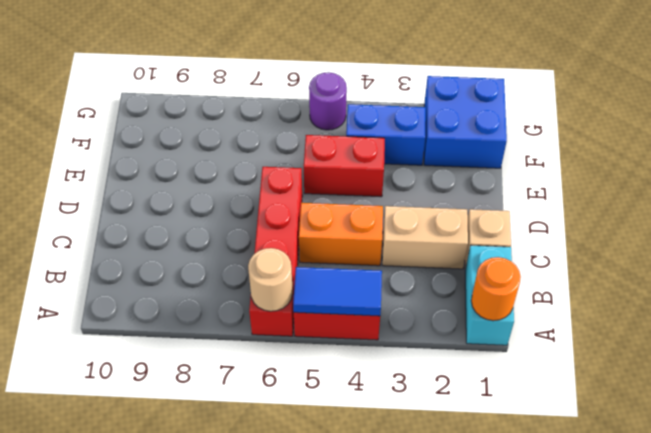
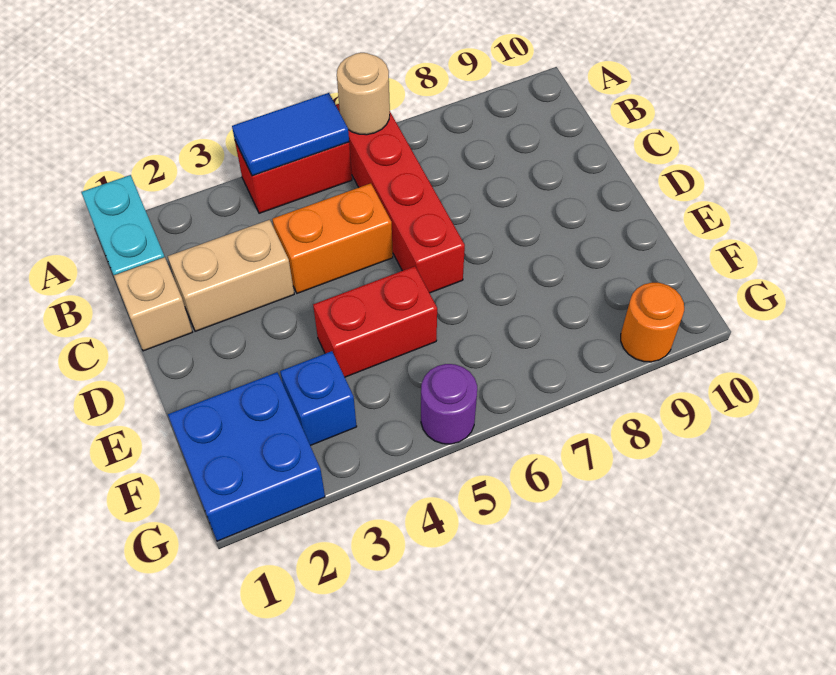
orange round brick A1 level 2 -> orange round brick G9 level 1
blue brick F3:F4 level 1 -> blue brick F3 level 1

